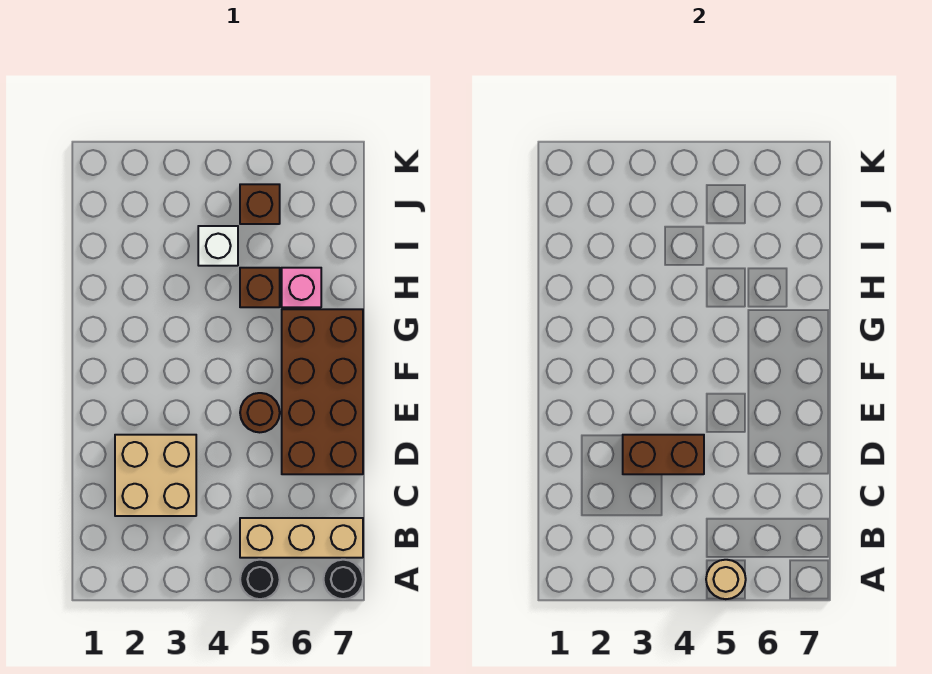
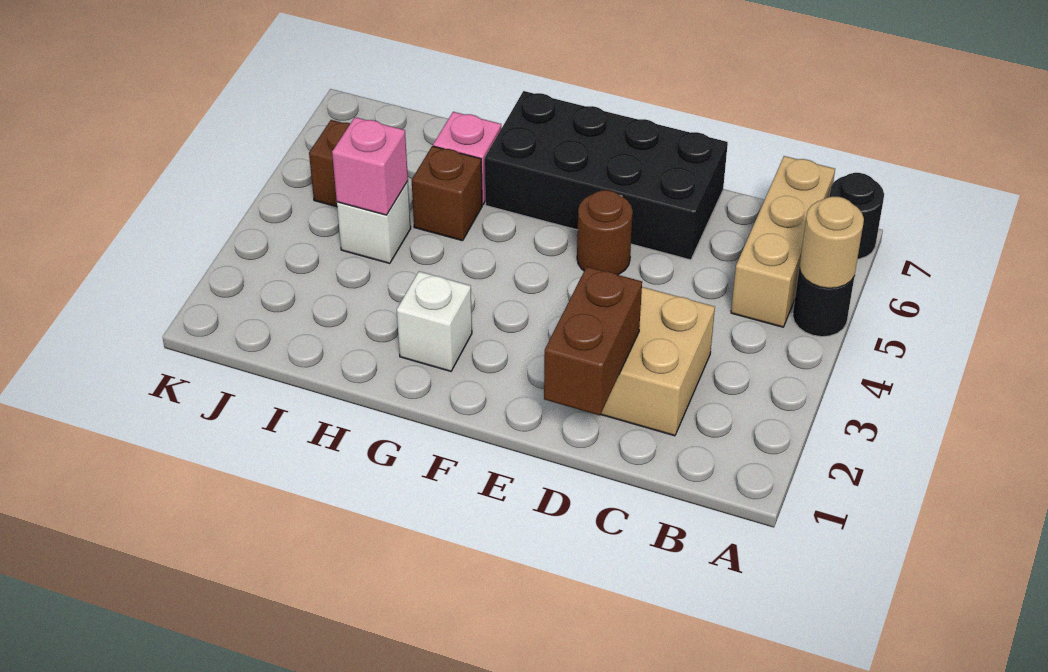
brown brick D3:D4 level 2 -> brown brick D1:D2 level 2
brown brick D6:G7 level 1 -> black brick D6:G7 level 1
none -> white brick G2 level 1
none -> pink brick I4 level 2

